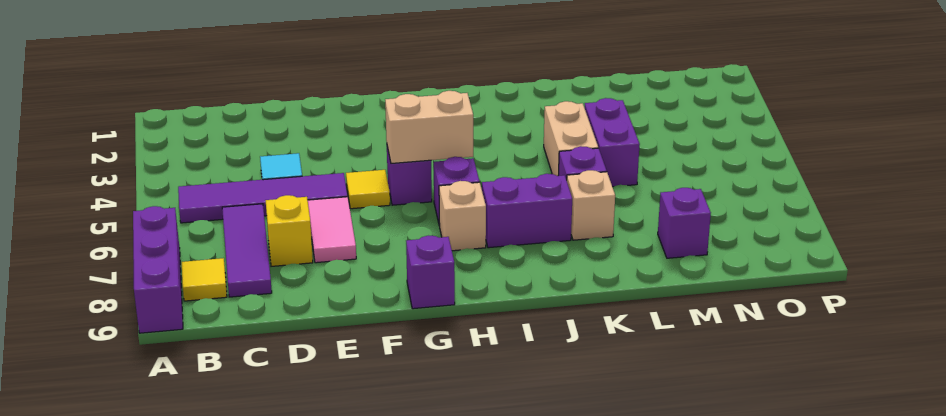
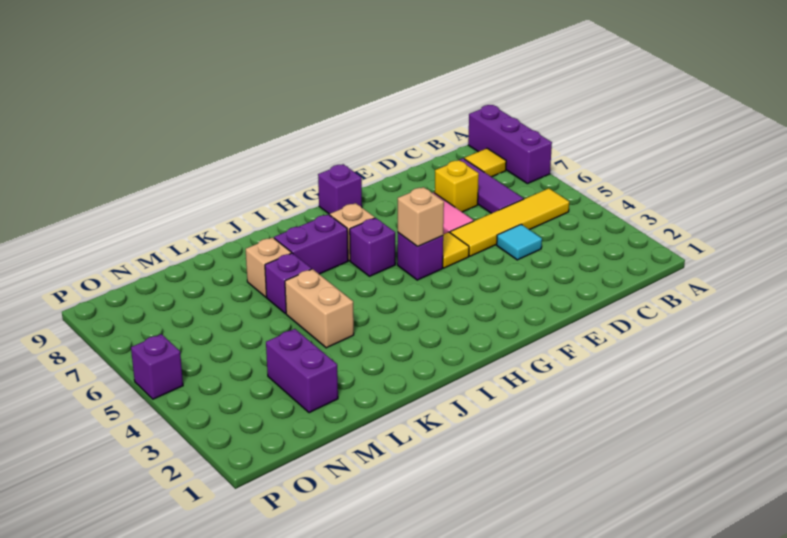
purple tile B5:E5 level 1 -> yellow tile B5:E5 level 1
tan brick G5:H5 level 2 -> tan brick G5 level 2
purple brick L4:L5 level 1 -> purple brick M2:M3 level 1
purple brick M8 level 1 -> purple brick P5 level 1

